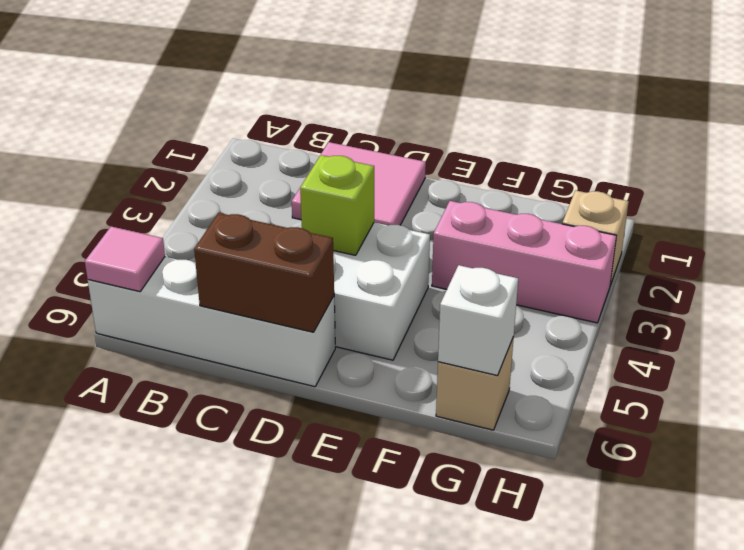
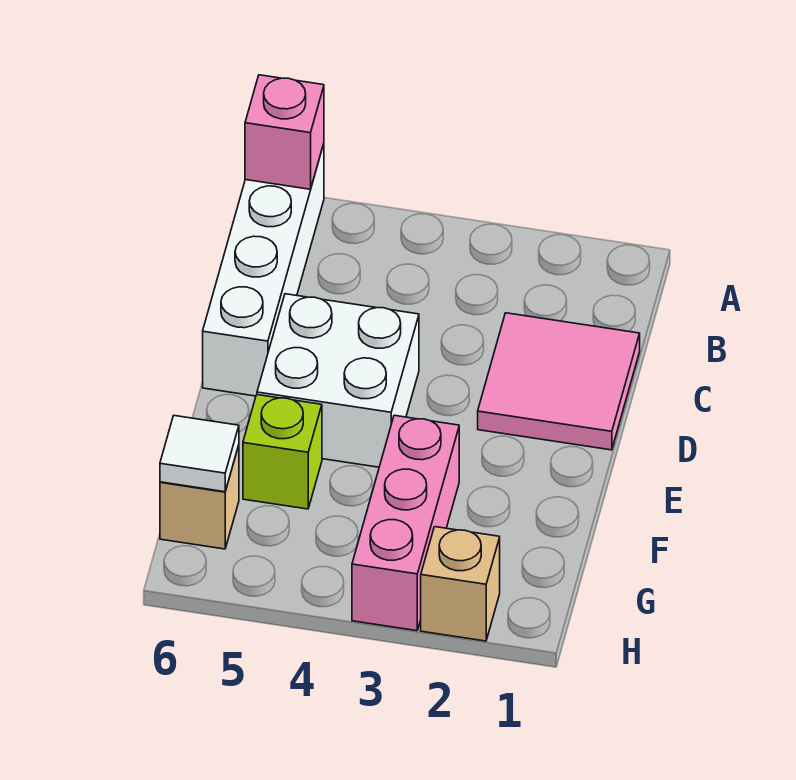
pink tile A6 level 2 -> pink brick A6 level 2
brown brick C6:D6 level 2 -> none
lime brick D4 level 2 -> lime brick F5 level 1
white brick G6 level 2 -> white tile G6 level 2

